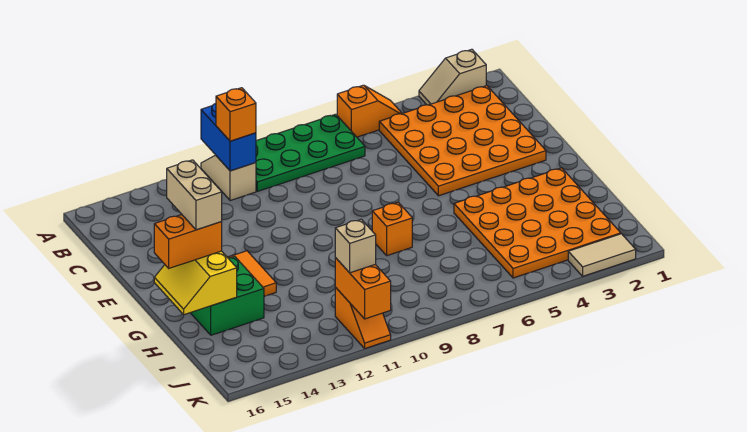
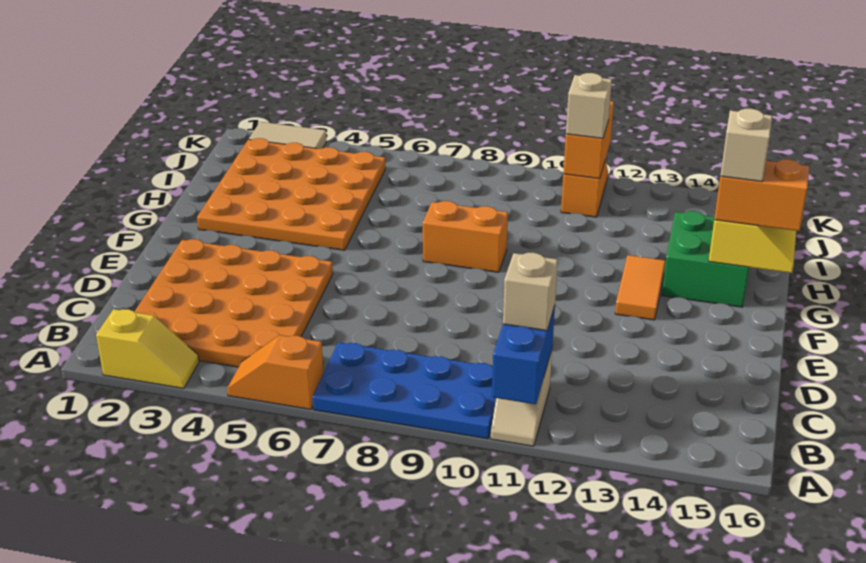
tan slope A2:A3 level 1 top 2 -> yellow slope A2:A3 level 1 top 2
green plate A7:B10 level 1 -> blue plate A7:B10 level 1
orange brick B11 level 3 -> tan brick B11 level 3
tan brick F15:G15 level 4 -> tan brick G15 level 4
orange brick G8 level 1 -> orange brick G8:G9 level 1

